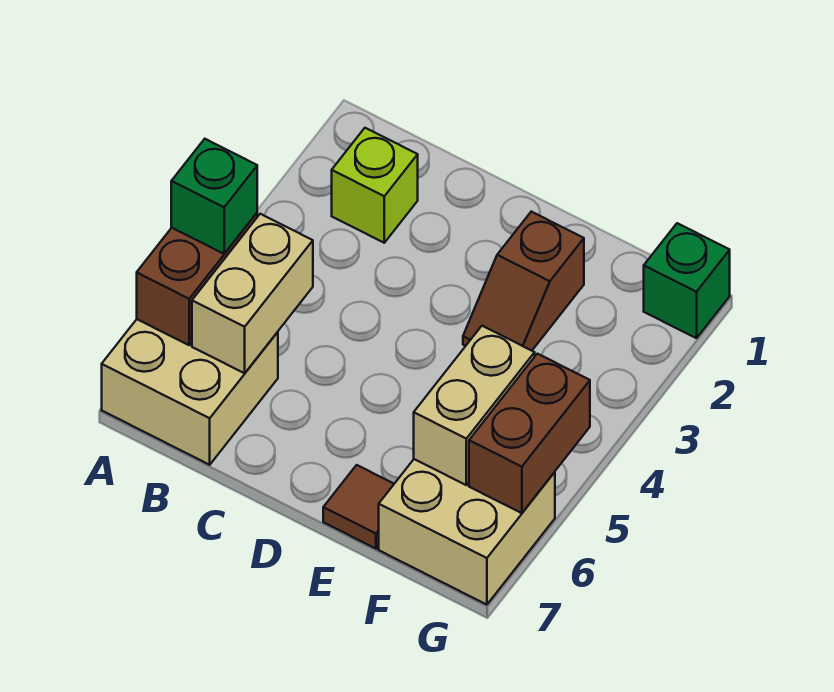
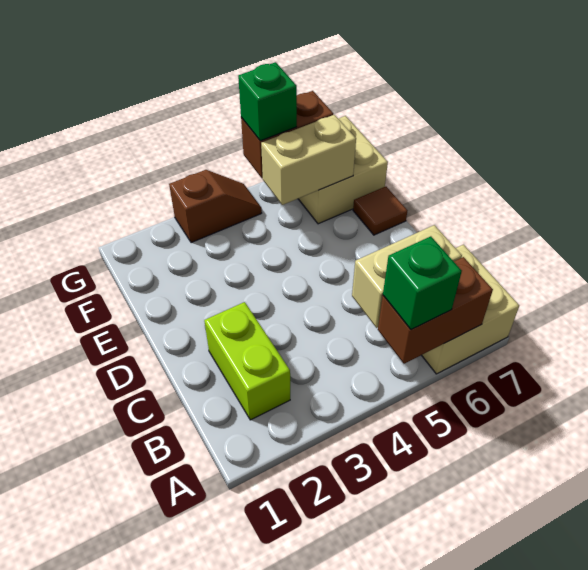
lime brick B2 level 1 -> lime brick B2:C2 level 1
brown slope E2:E3 level 1 top 2 -> brown slope G3:G4 level 1 top 3
green brick G1 level 1 -> green brick G5 level 3

